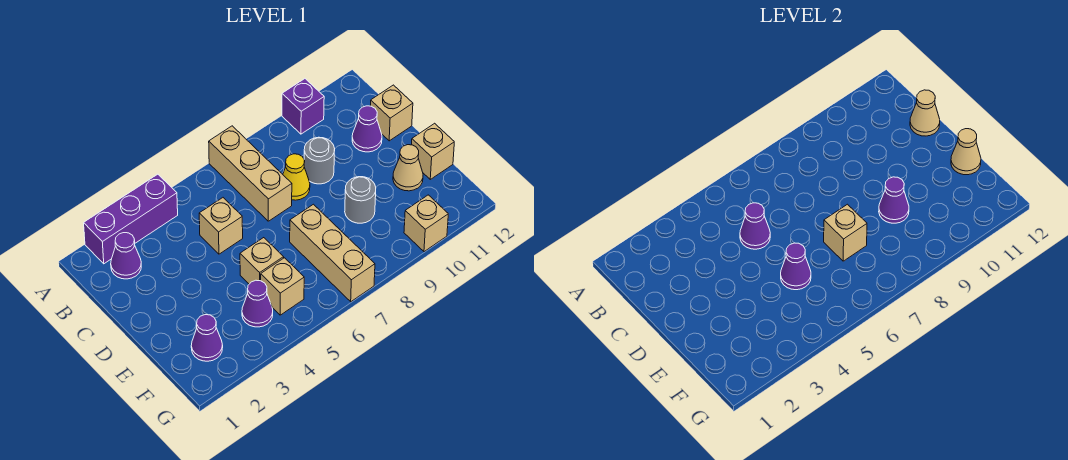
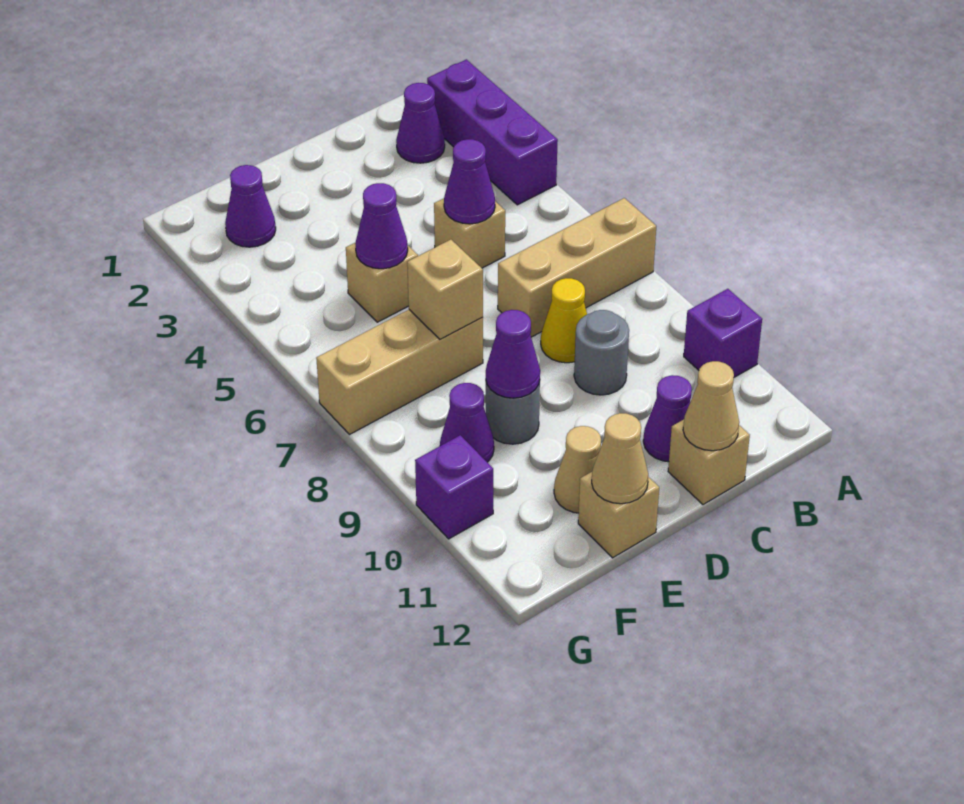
purple cone F4 level 1 -> purple cone F9 level 1
tan brick F5 level 1 -> none
tan brick G10 level 1 -> purple brick G10 level 1

